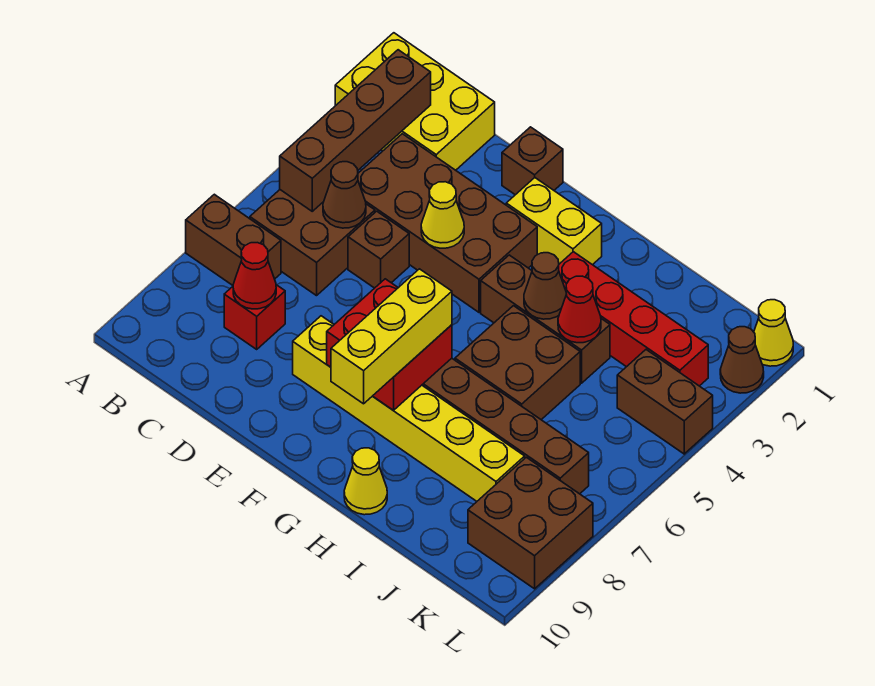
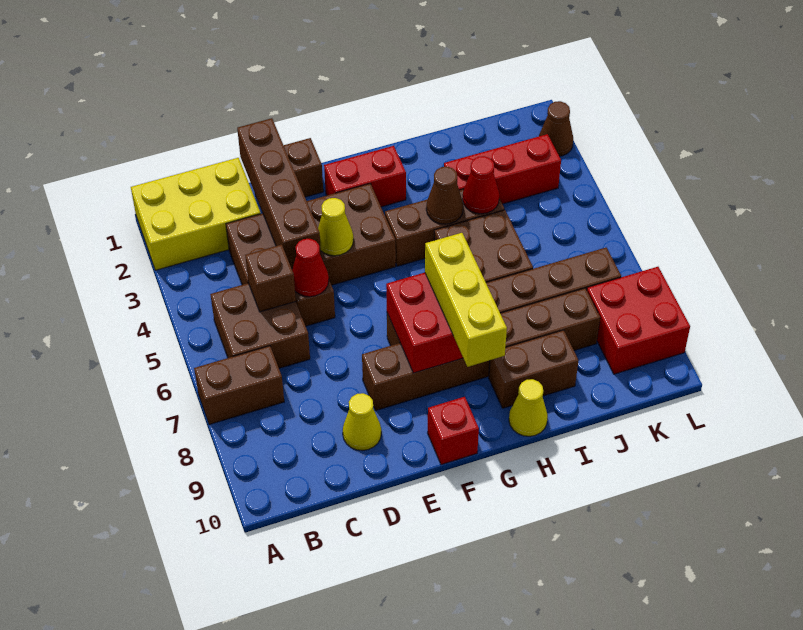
brown brick B2:B5 level 2 -> brown brick D1:D4 level 2
brown cone C5 level 2 -> brown brick C5 level 2
red brick C8 level 1 -> red brick F10 level 1
red cone C8 level 2 -> red cone D5 level 2
yellow brick E8:J8 level 1 -> brown brick E8:J8 level 1
yellow brick F2:G2 level 1 -> red brick F2:G2 level 1
red brick H3:K3 level 1 -> red brick I3:K3 level 1
brown brick K4:L4 level 1 -> brown brick H9:I9 level 1
brown brick K8:L9 level 1 -> red brick K8:L9 level 1
yellow cone L1 level 1 -> yellow cone D9 level 1

